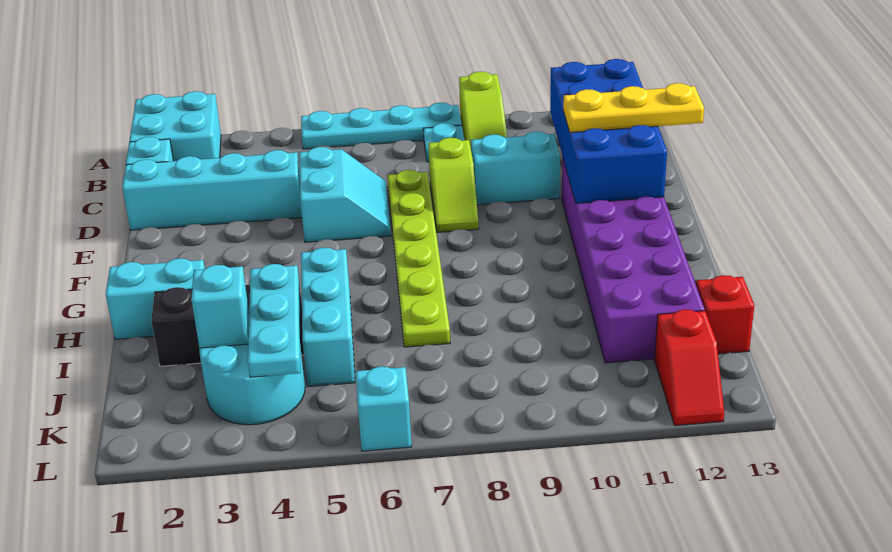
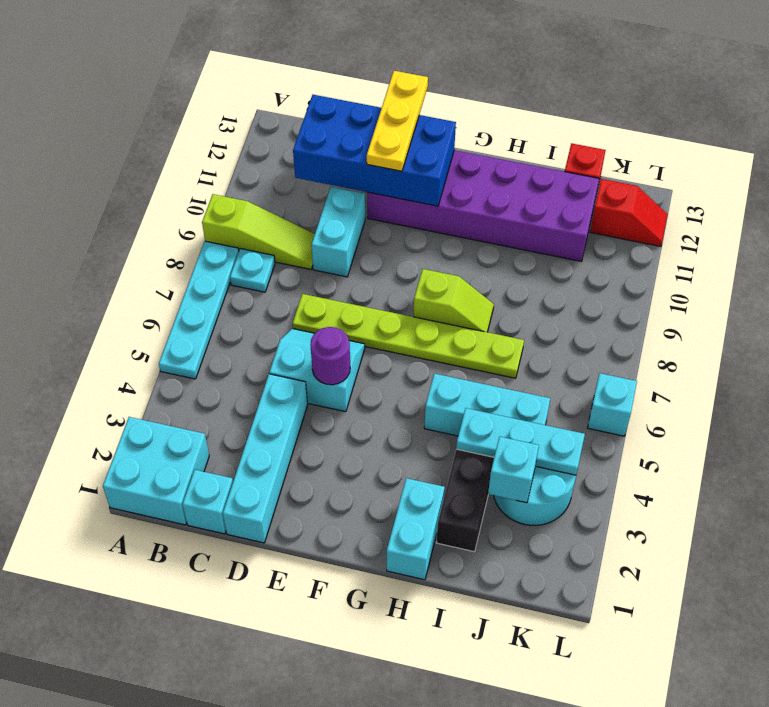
lime slope D8:E8 level 1 top D -> lime slope G8:H8 level 1 top G
none -> purple round brick E5 level 2

